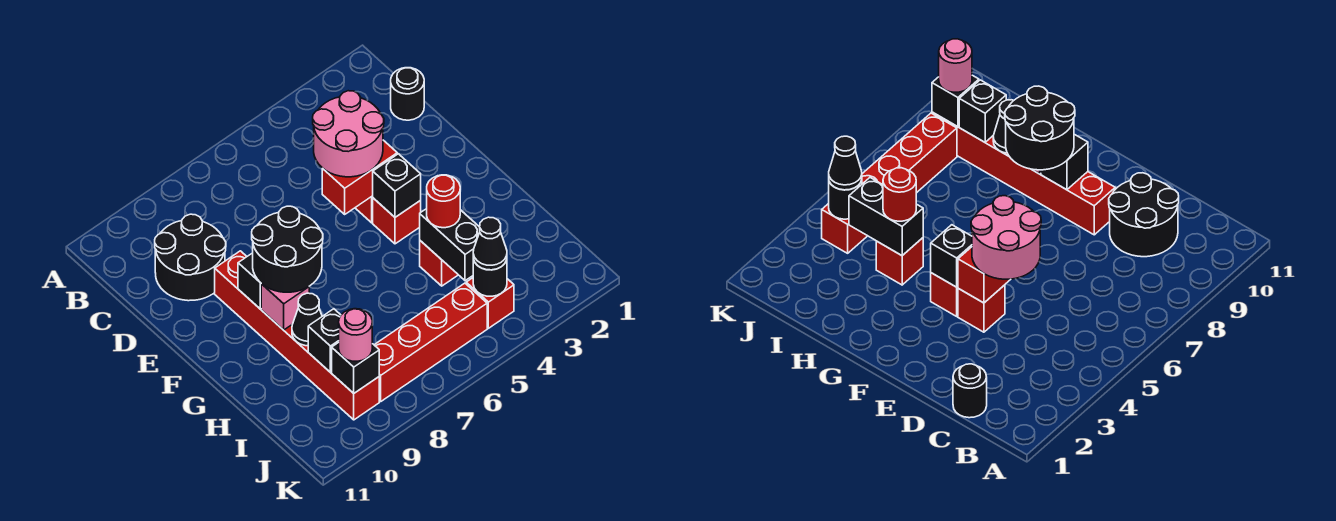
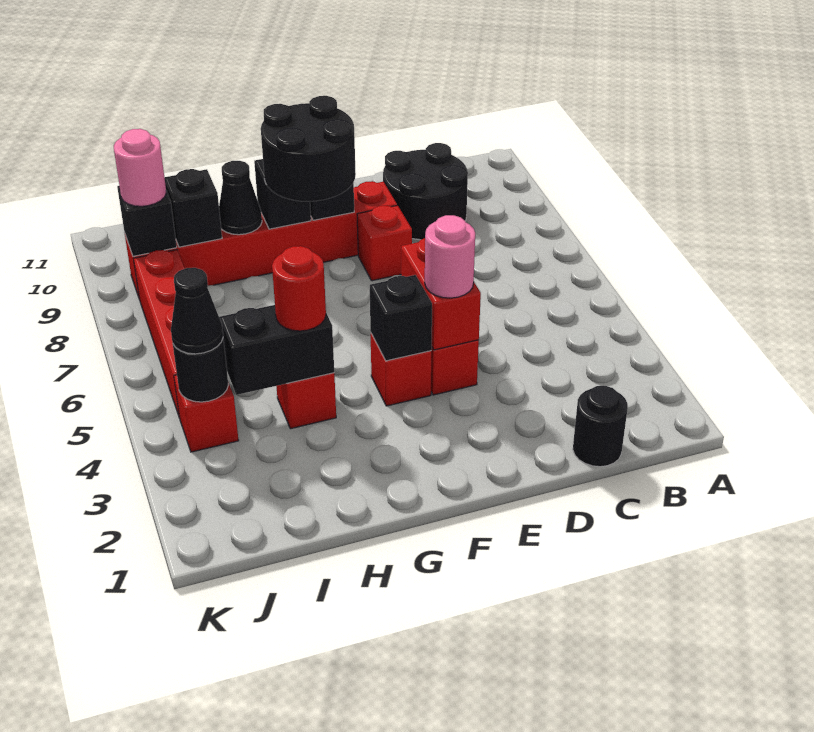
pink round brick D4:E5 level 3 -> pink round brick E4 level 3
none -> red brick E8 level 1
pink brick G9 level 2 -> black brick G9 level 2

